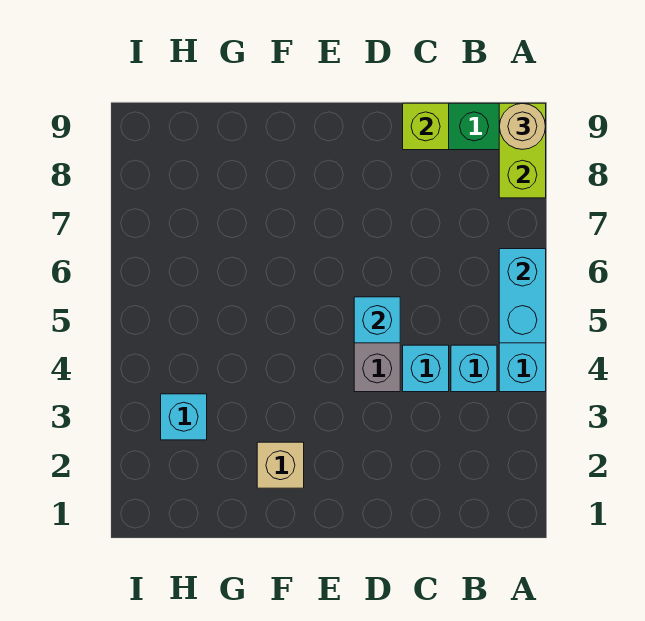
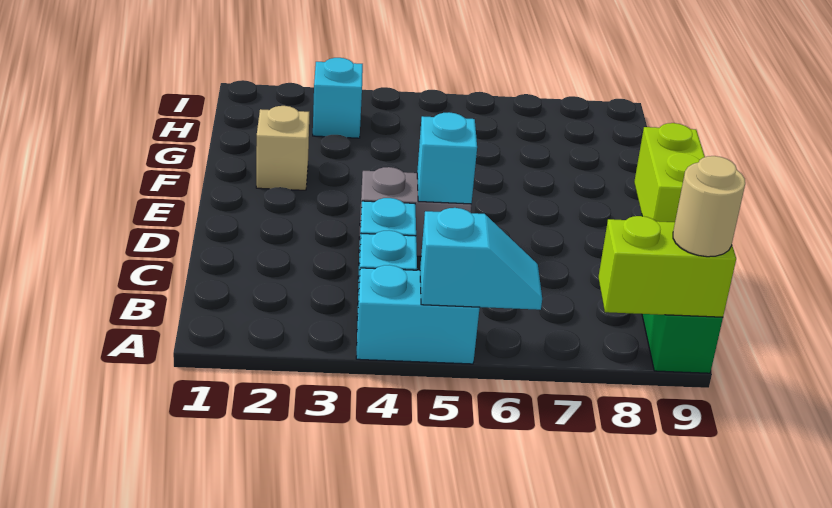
cyan brick A5:A6 level 2 -> cyan slope A5:A6 level 2 top 5
lime brick C9 level 2 -> lime brick C9:D9 level 2

